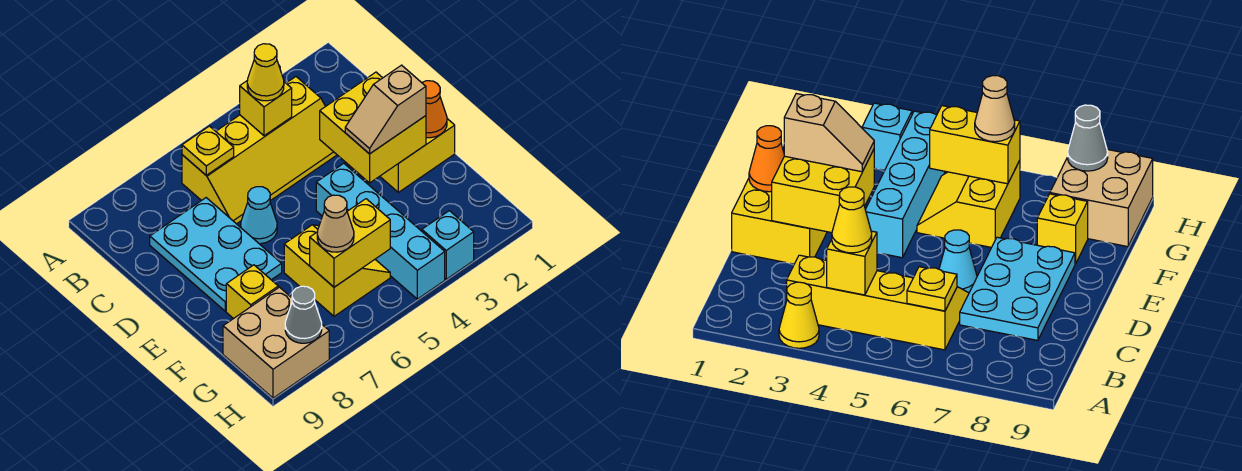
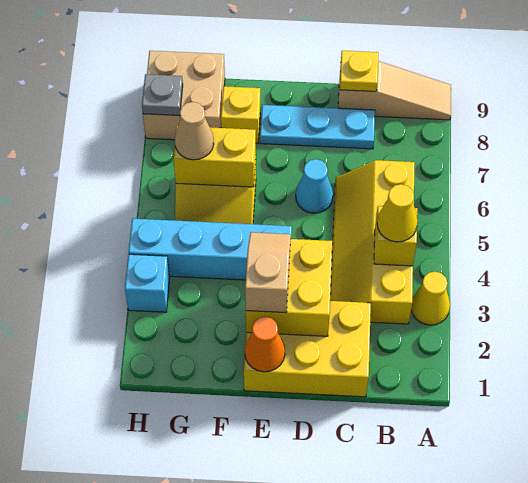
none -> tan slope A9:C9 level 1 top C
yellow plate B6 level 2 -> yellow plate C9 level 2
cyan plate C7:E8 level 1 -> cyan plate C8:E8 level 1
yellow brick D1:E2 level 1 -> yellow brick C1:E2 level 1
yellow brick G5:G6 level 2 -> yellow brick F6:G6 level 2
grey cone H8 level 2 -> grey plate H8 level 2

